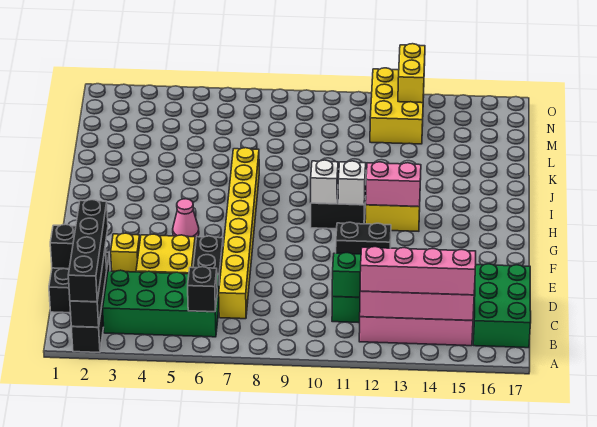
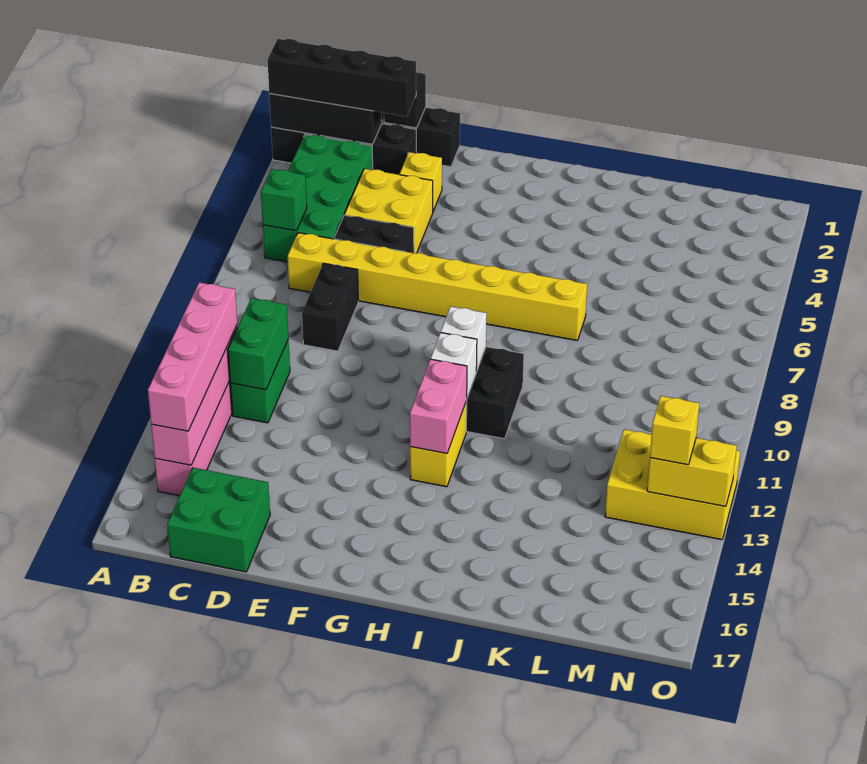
black brick B6 level 2 -> green brick B6 level 2
green brick B16:D17 level 1 -> green brick C16:D17 level 1
black brick F11:F12 level 1 -> black brick D8:D9 level 1
pink cone G5 level 1 -> none
none -> yellow brick N13 level 3

